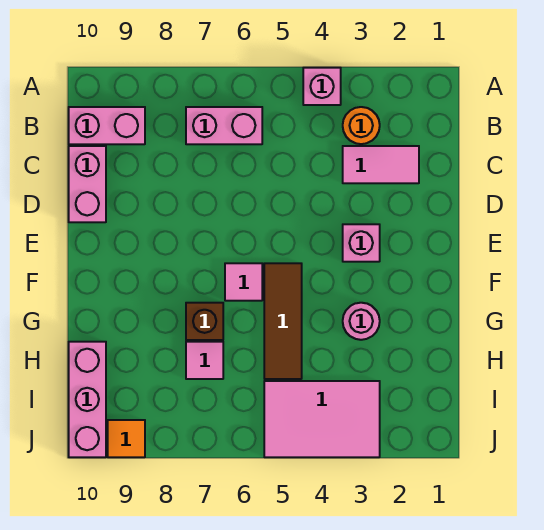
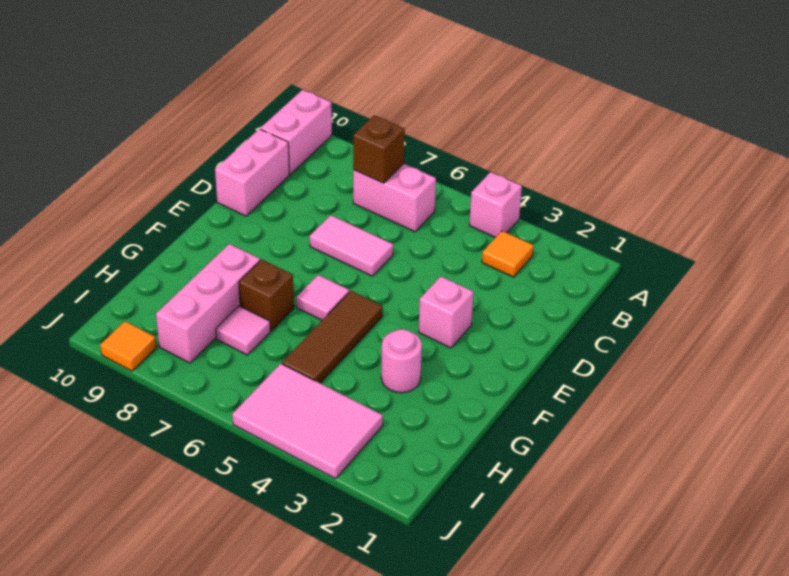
orange round brick B3 level 1 -> orange tile B3 level 1
none -> brown brick B7 level 2
pink brick B9:B10 level 1 -> pink brick A10:B10 level 1
pink tile C2:C3 level 1 -> pink tile D6:D7 level 1
pink brick H10:J10 level 1 -> pink brick G8:I8 level 1

